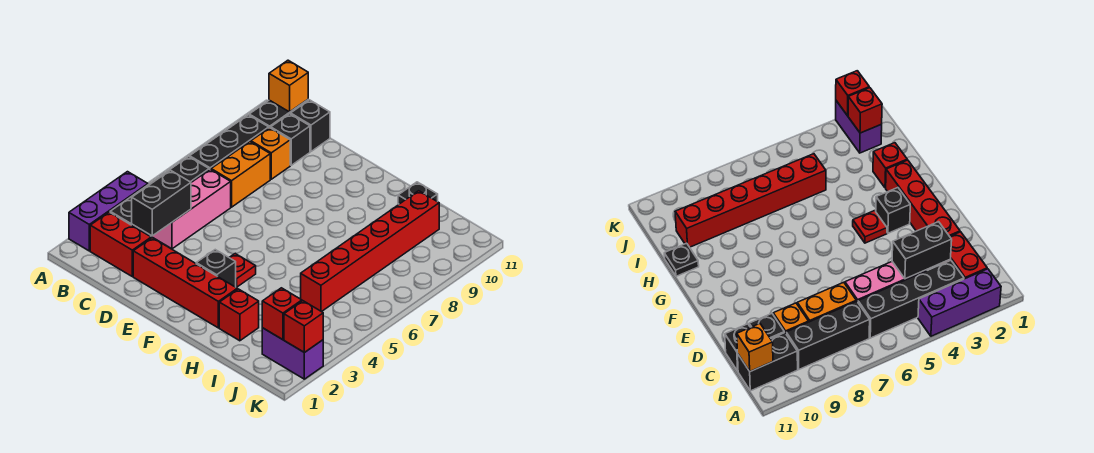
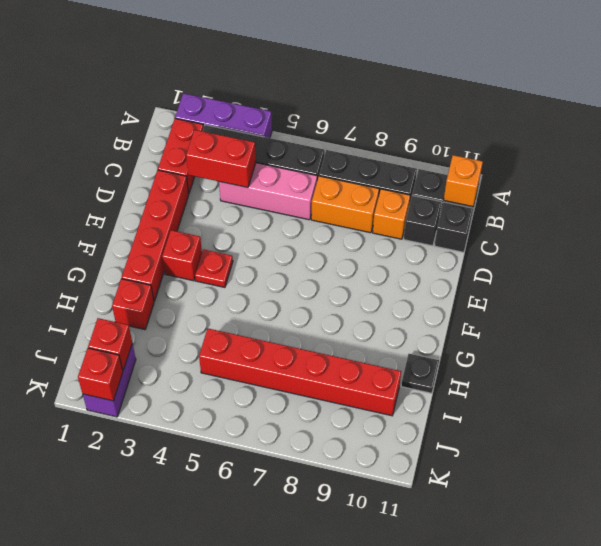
black brick C3:C4 level 2 -> red brick C3:C4 level 2
black brick F3 level 1 -> red brick F3 level 1

